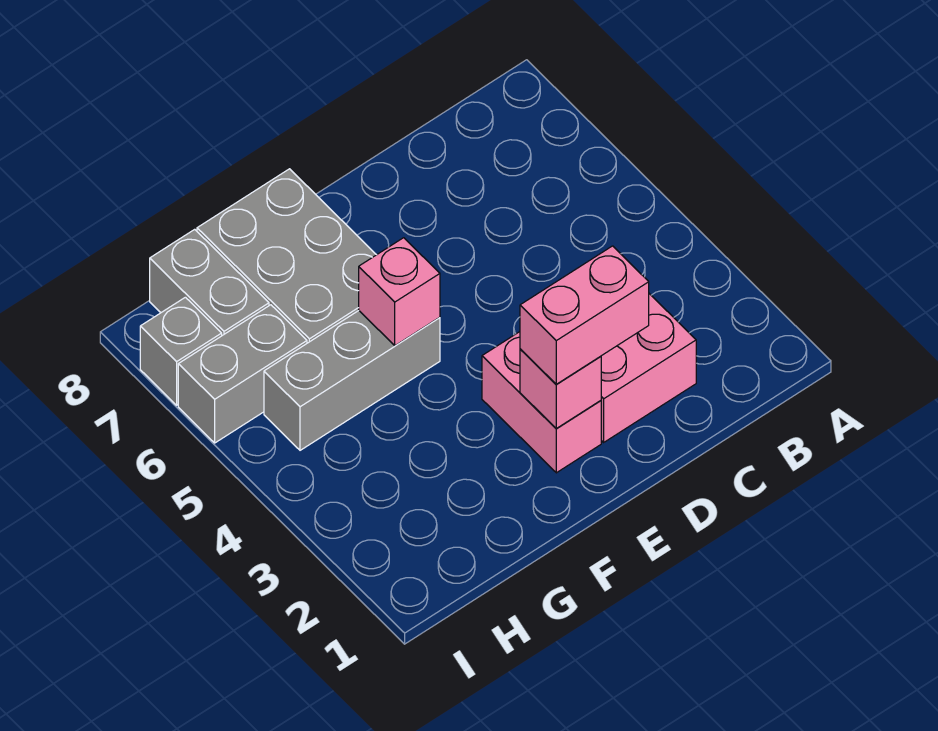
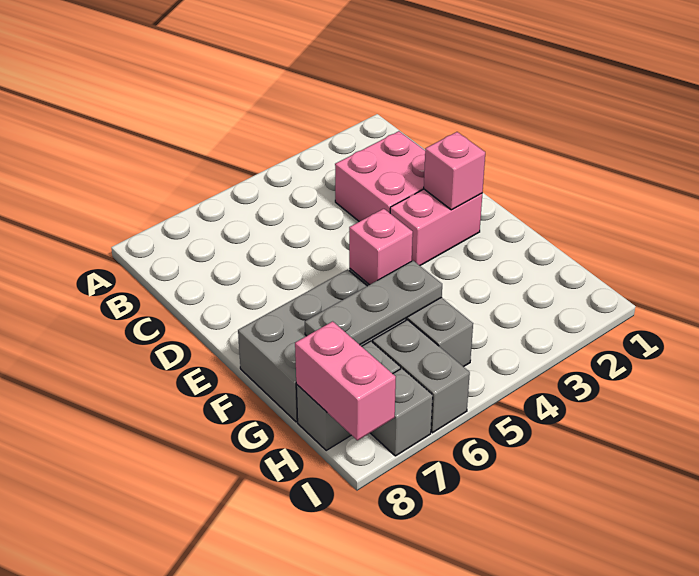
pink brick D2:E2 level 3 -> pink brick H8:I8 level 2
none -> grey plate G5:G7 level 2

